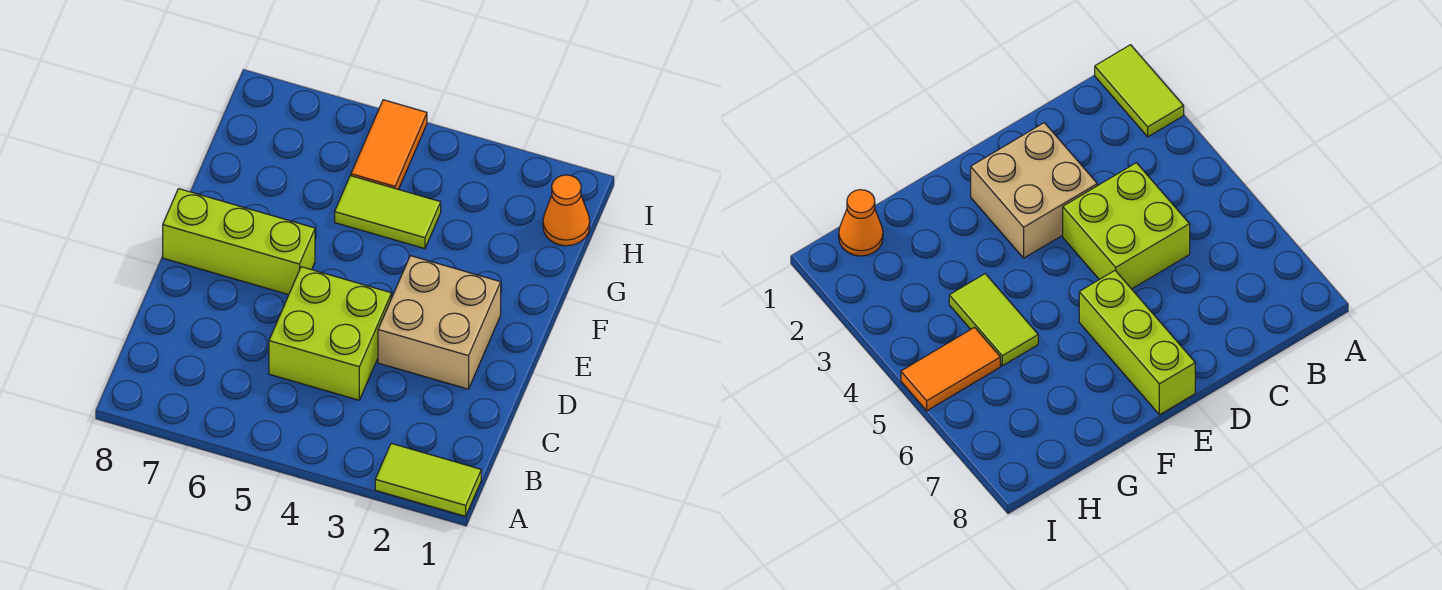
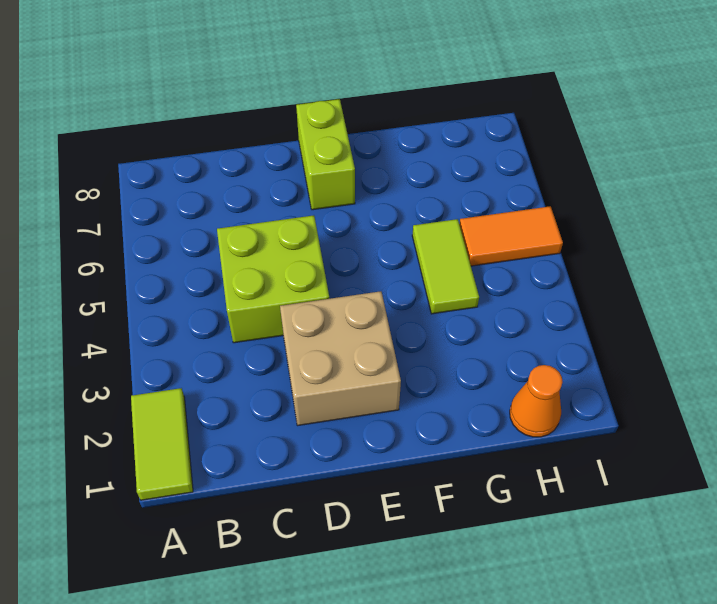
lime brick E6:E8 level 1 -> lime brick E7:E8 level 1

